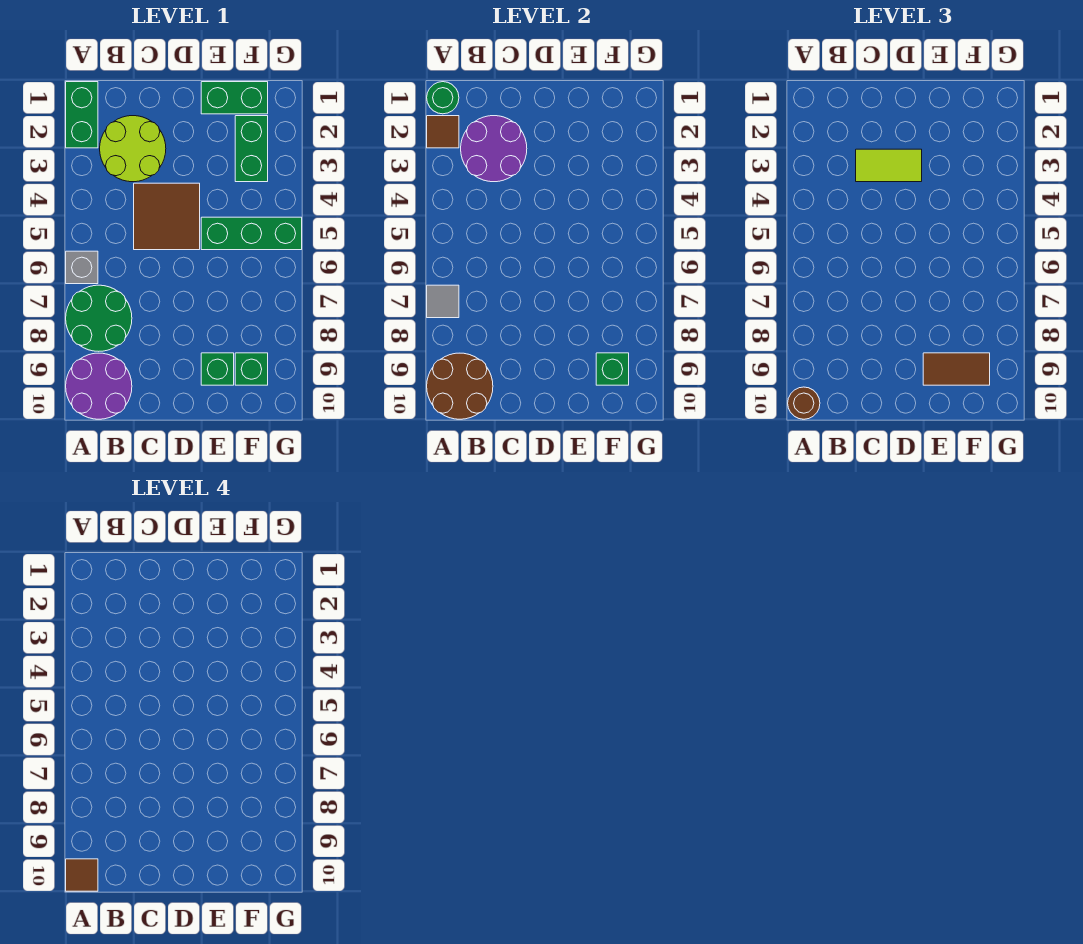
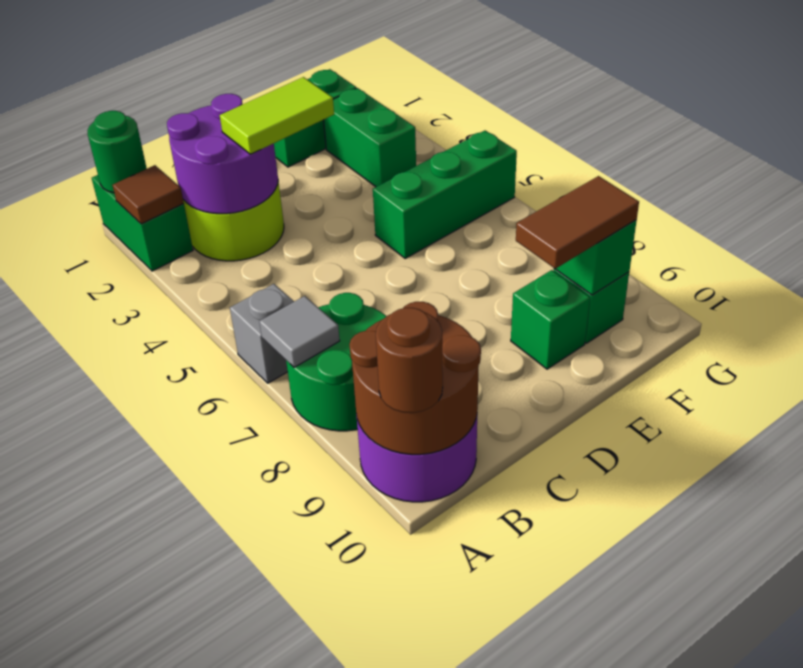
brown tile A10 level 4 -> none
brown tile C4:D5 level 1 -> none

